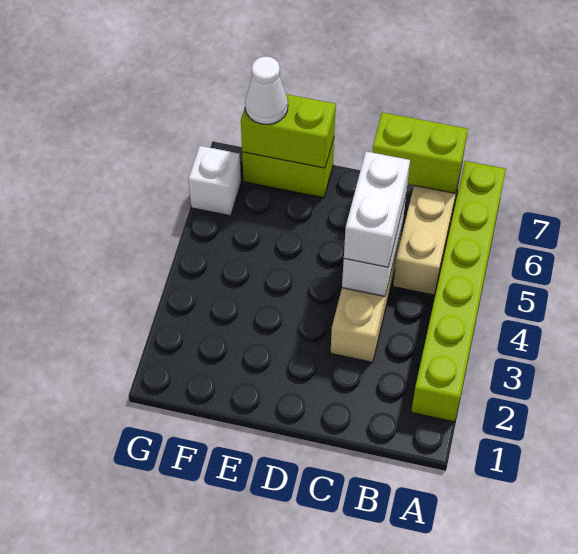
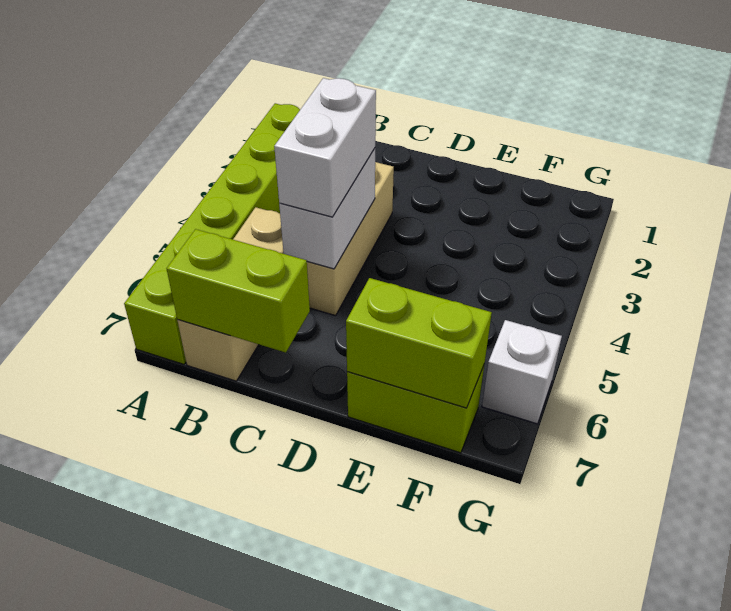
white cone F7 level 3 -> none

